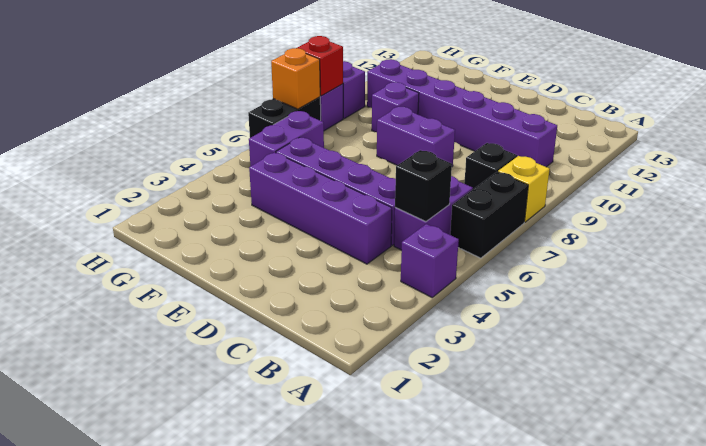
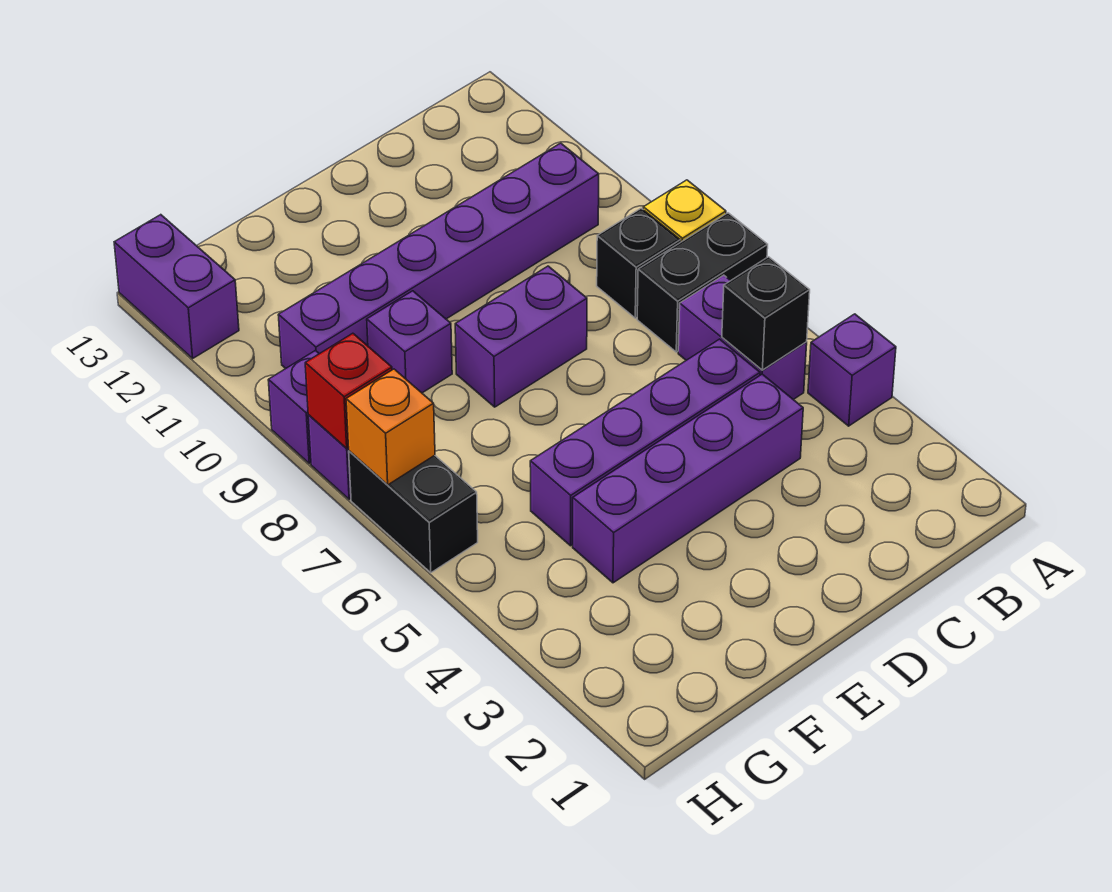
black brick A6:A7 level 1 -> black brick A7:B7 level 1
purple brick G5:G6 level 1 -> purple brick H12:H13 level 1

